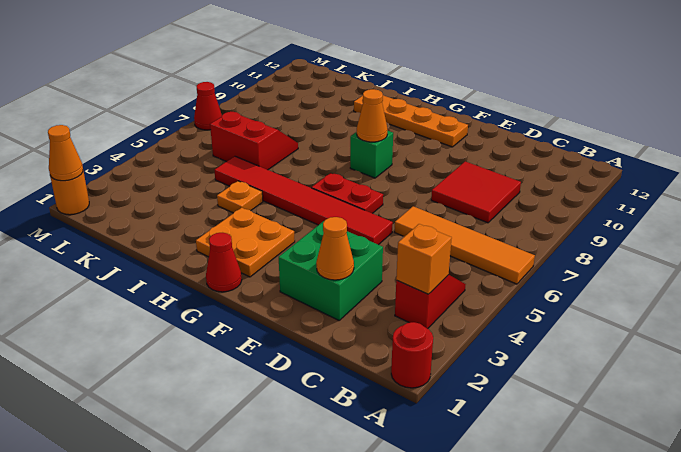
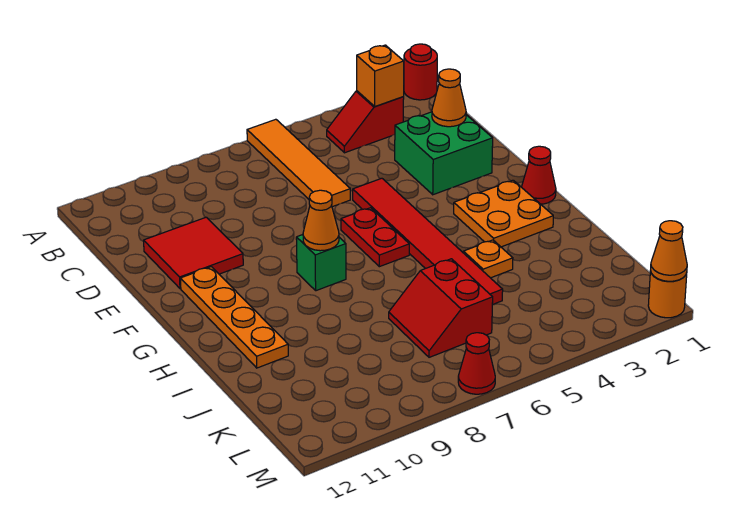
red tile C8:D9 level 1 -> red tile D10:E11 level 1

